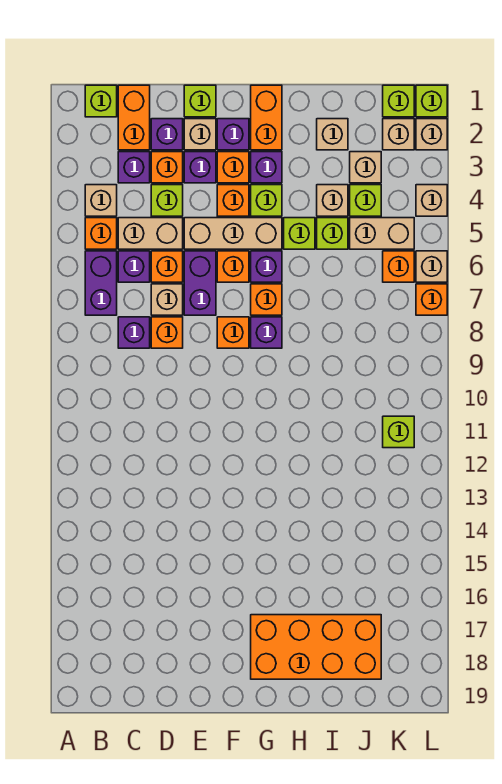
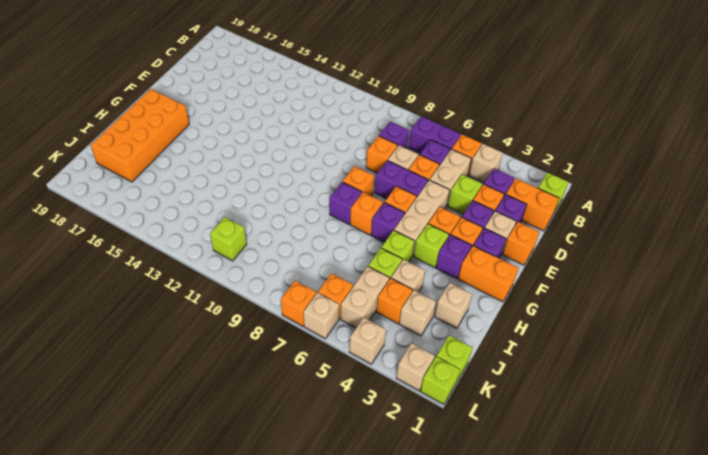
lime brick E1 level 1 -> orange brick E1 level 1
lime brick J4 level 1 -> orange brick J4 level 1
tan brick K2 level 1 -> none

